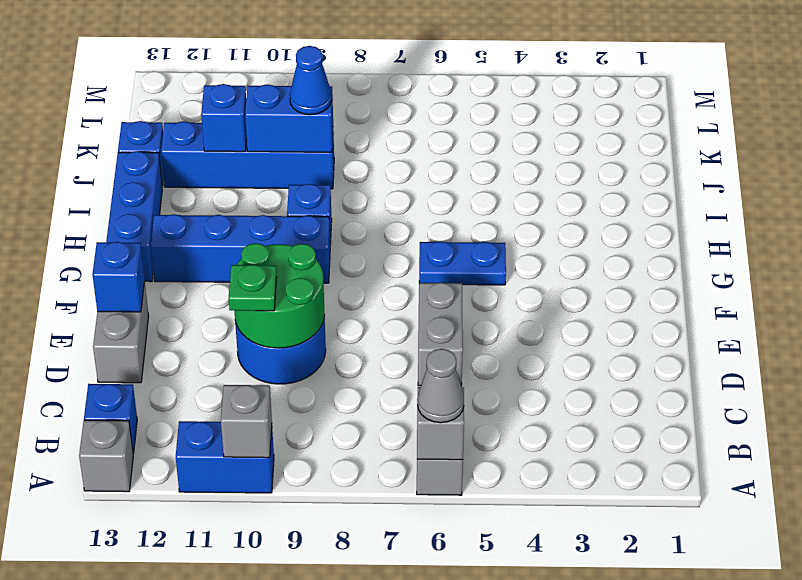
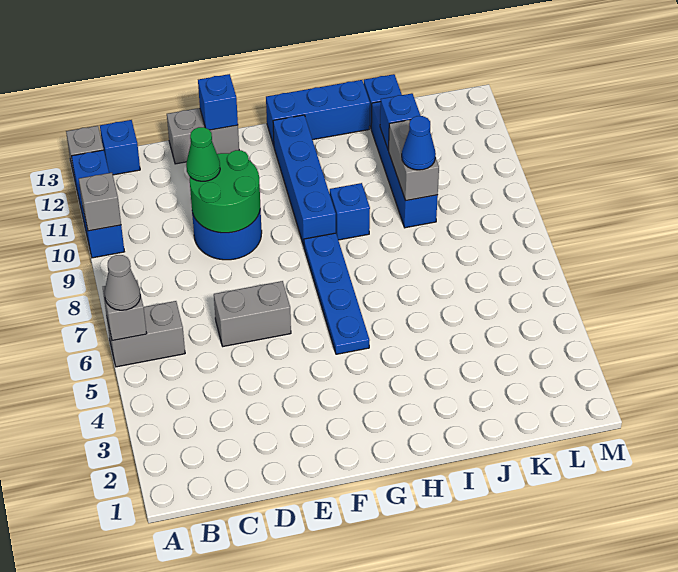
blue brick A10:A11 level 1 -> blue brick A10:A12 level 1
green plate D10 level 3 -> green cone D10 level 3
blue plate G5:G6 level 1 -> blue plate G5:G8 level 1
blue brick J9:J10 level 2 -> grey brick J9:J10 level 2

